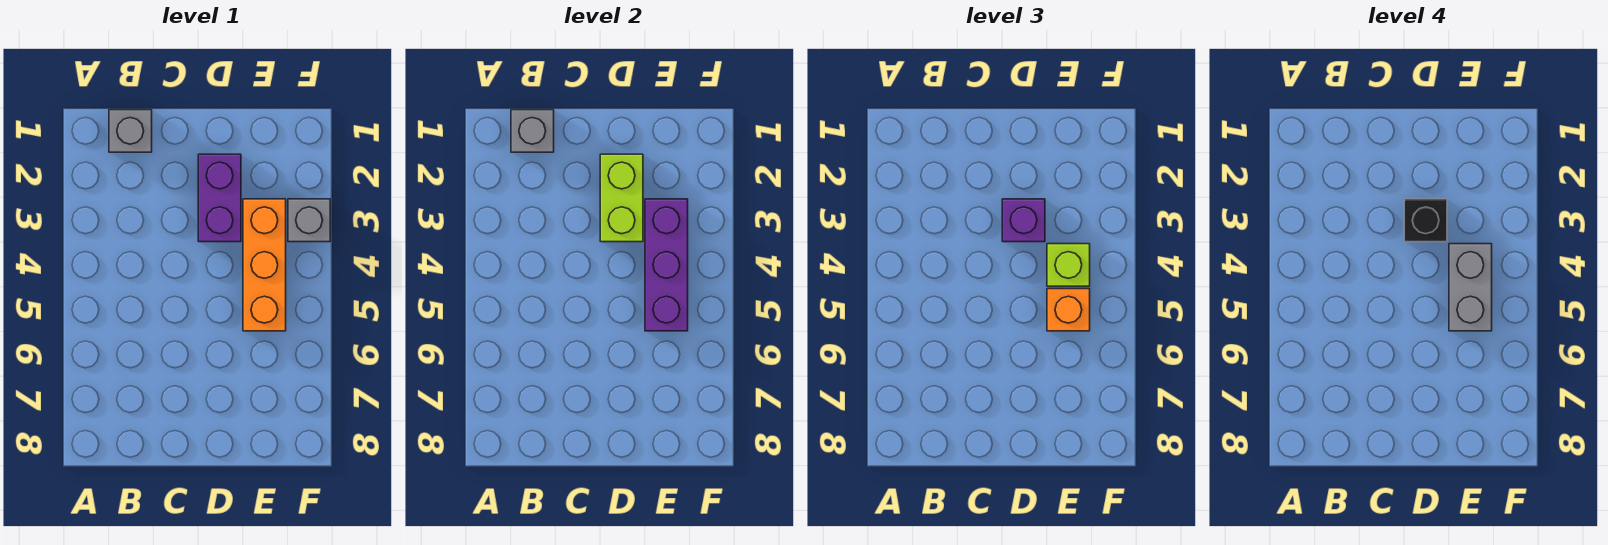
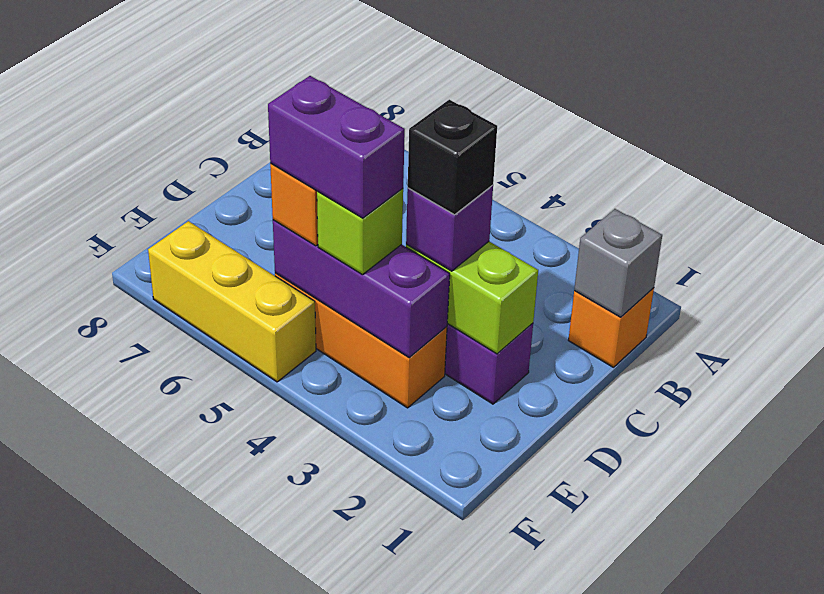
grey brick B1 level 1 -> orange brick B1 level 1
grey brick E4:E5 level 4 -> purple brick E4:E5 level 4
grey brick F3 level 1 -> none
none -> yellow brick F5:F7 level 1

